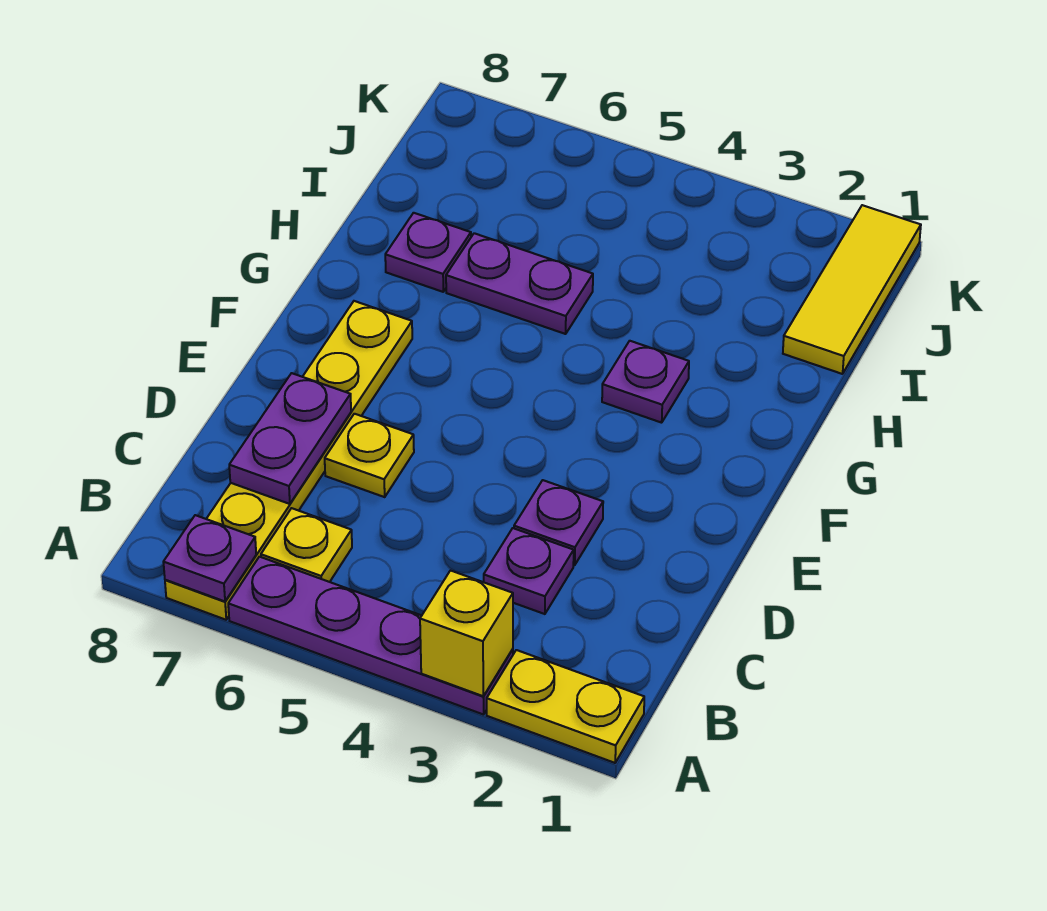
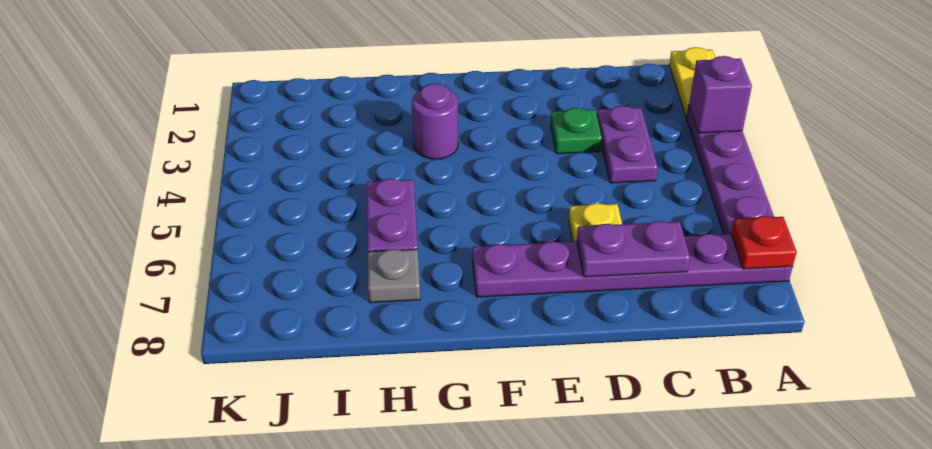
yellow brick A3 level 2 -> purple brick A3 level 2
yellow plate A7:F7 level 1 -> purple plate A7:F7 level 1
purple plate A7 level 2 -> red plate A7 level 2
yellow plate B6 level 1 -> none
purple plate C3 level 1 -> purple plate C3:C4 level 1
purple plate D3 level 1 -> green plate D3 level 1
purple plate G3 level 1 -> purple round brick G3 level 1
purple plate H7 level 1 -> grey plate H7 level 1
yellow tile I1:K1 level 1 -> none

